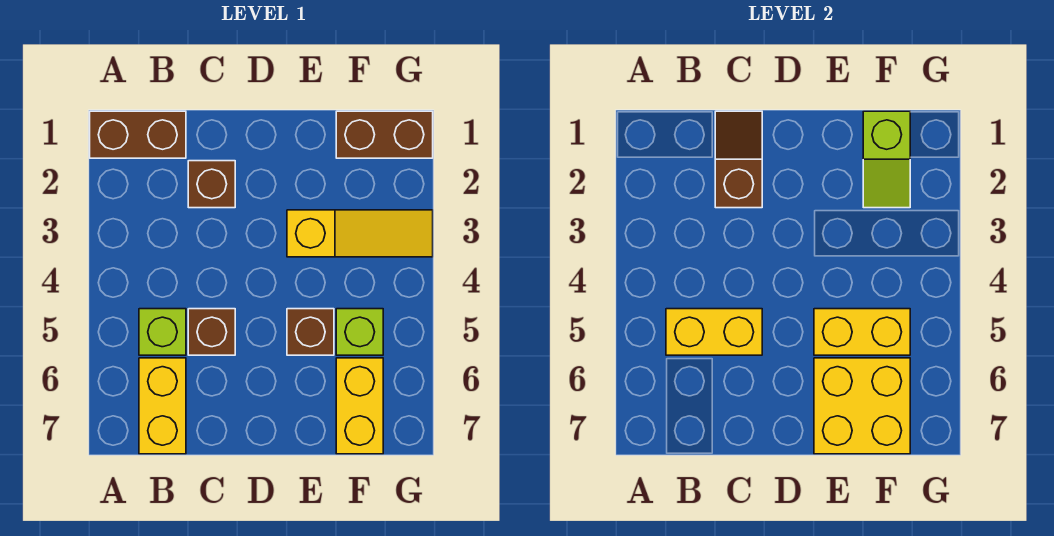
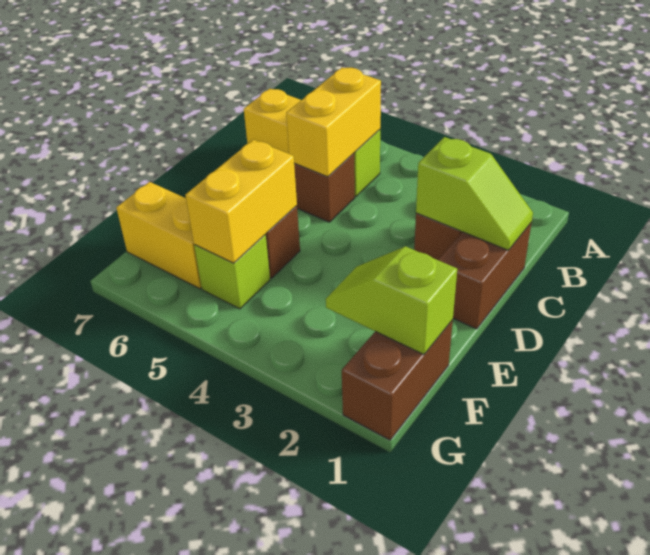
brown brick A1:B1 level 1 -> brown brick C1:D1 level 1
brown slope C1:C2 level 2 top 2 -> lime slope C1:C2 level 2 top 2
yellow slope E3:G3 level 1 top E -> none
yellow brick E6:F7 level 2 -> none

